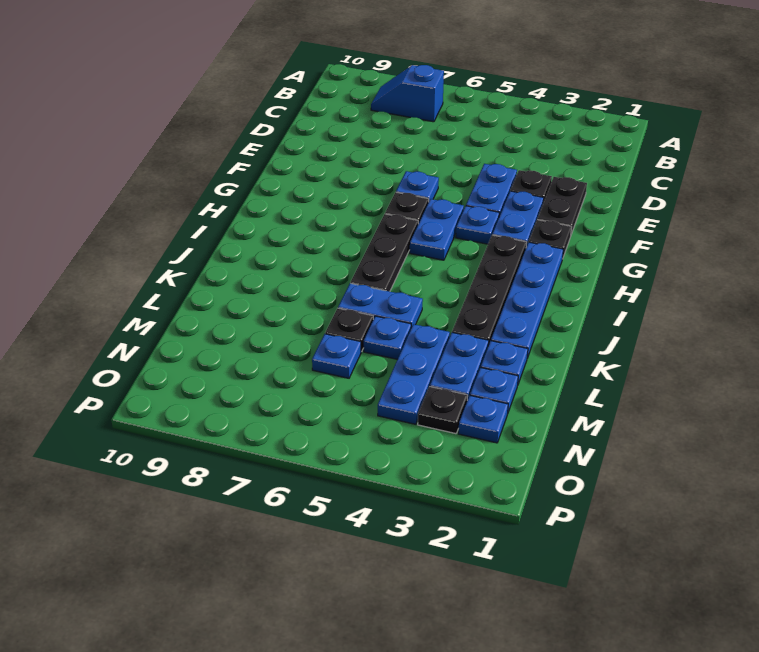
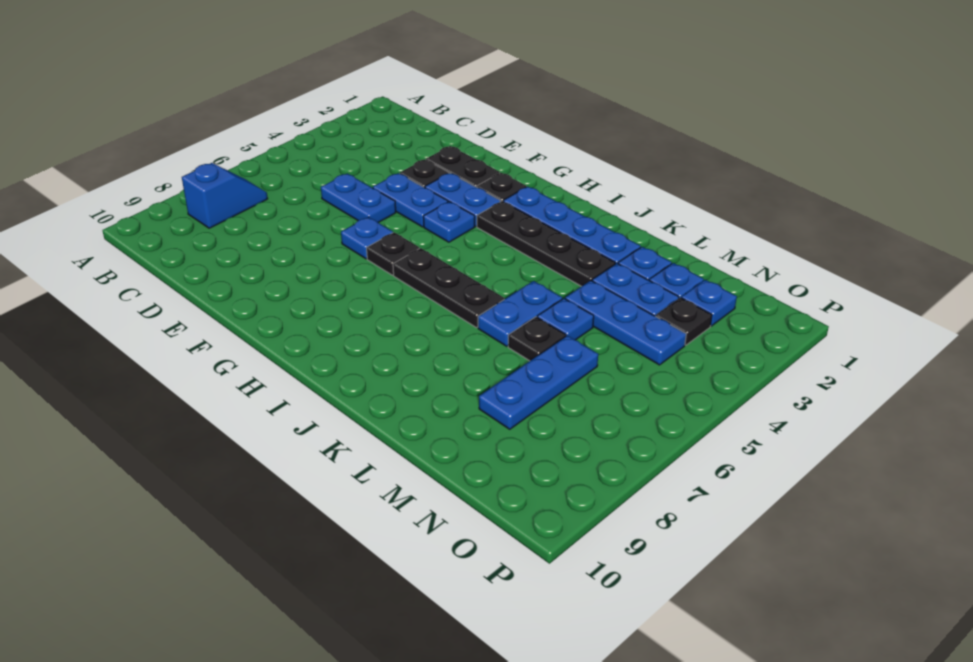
blue slope B7:B8 level 1 top 7 -> blue slope B7:B8 level 1 top 8
blue plate G5:H5 level 1 -> blue plate D5:E5 level 1
blue plate M6 level 1 -> blue plate M6:M8 level 1

